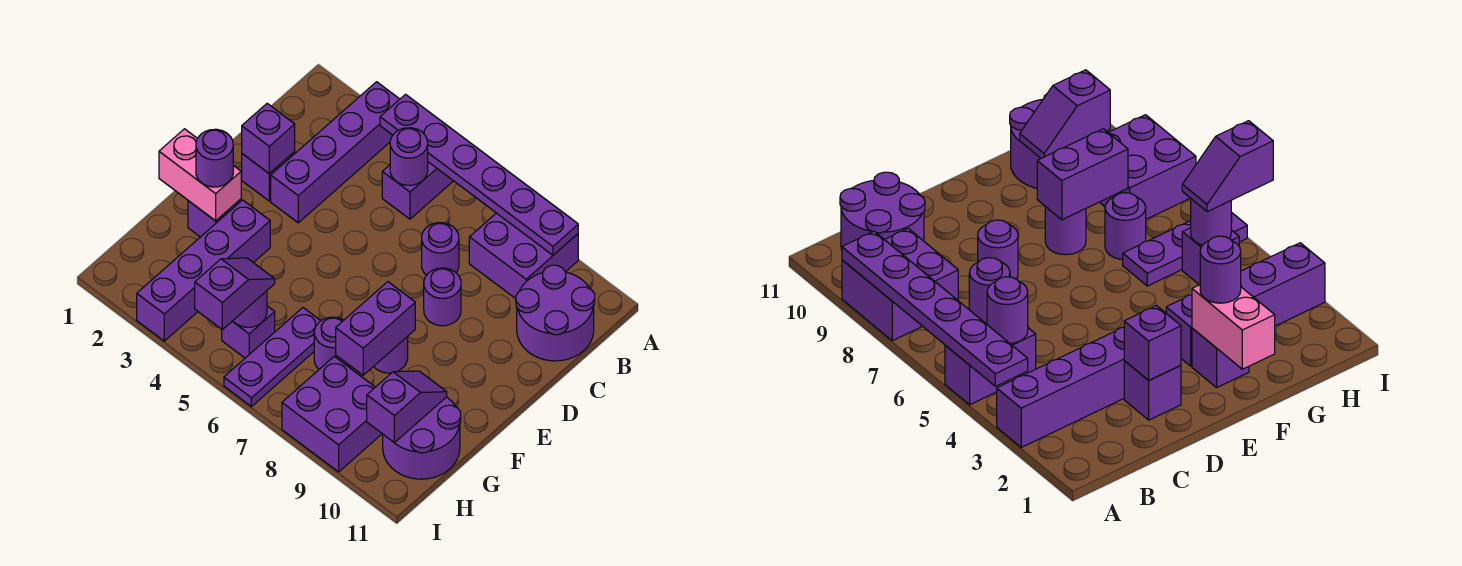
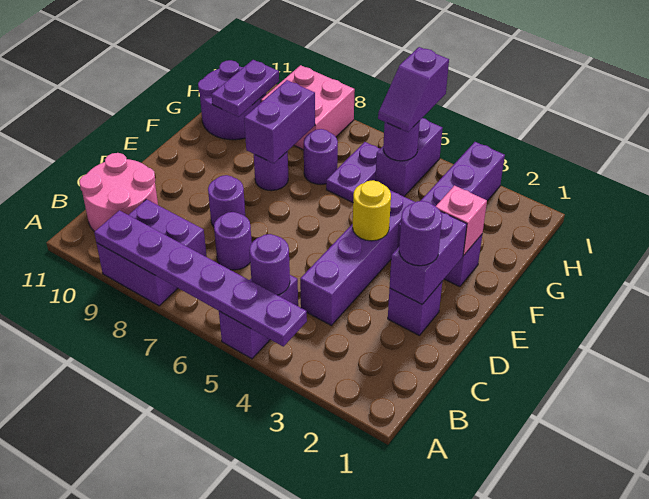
purple brick A3:D3 level 1 -> purple brick C4:F4 level 1
purple round brick B10:C11 level 1 -> pink round brick B10:C11 level 1
purple brick D2 level 2 -> purple brick D2:E2 level 2
none -> yellow round brick E4 level 2
pink brick F1:F2 level 2 -> pink brick F2 level 2
purple round brick F2 level 3 -> purple round brick D2 level 3
purple plate G6:I6 level 1 -> purple plate G6:H6 level 1
purple slope G10:H10 level 2 top H -> purple plate G10:H10 level 2
purple brick H5 level 1 -> purple brick H5:I5 level 1
purple brick H8:I9 level 1 -> pink brick H8:I9 level 1

